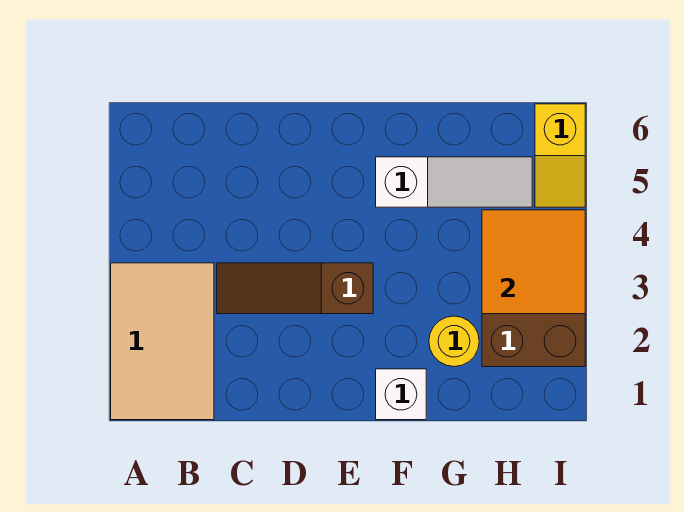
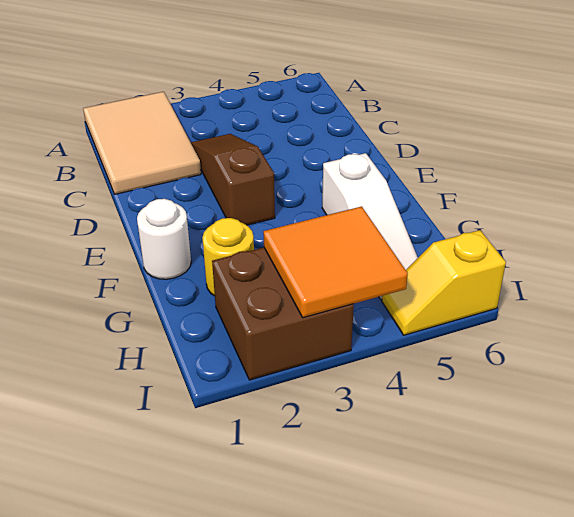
tan tile A1:B3 level 1 -> tan tile A1:C2 level 1
white brick F1 level 1 -> white round brick F1 level 1

